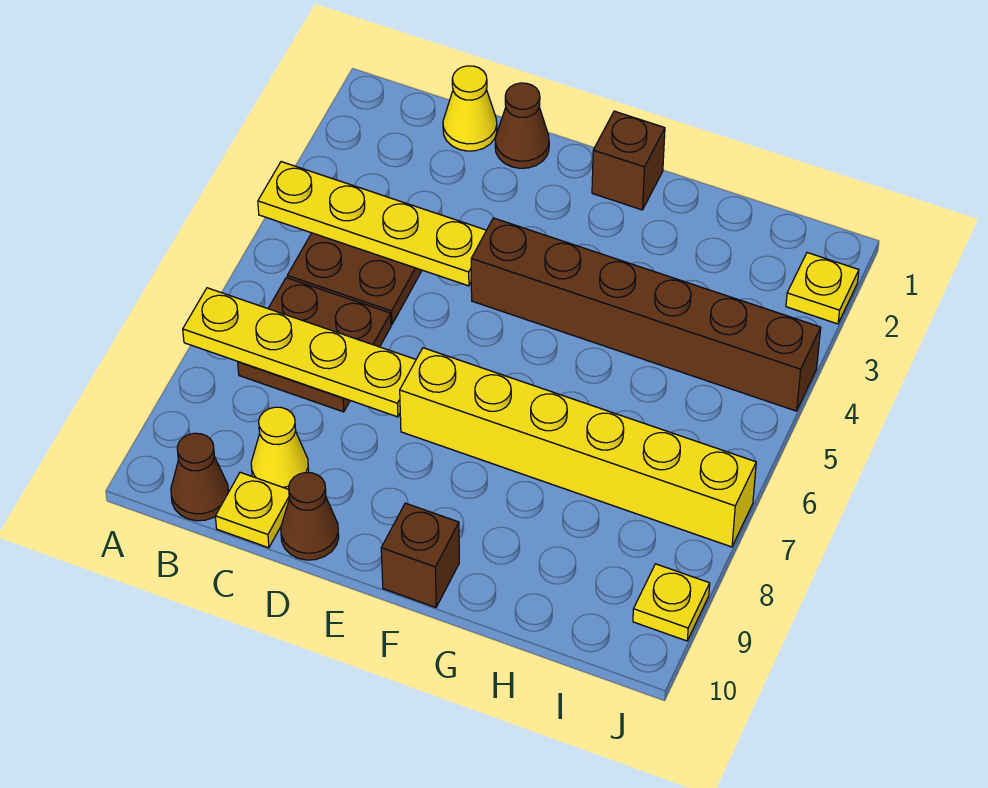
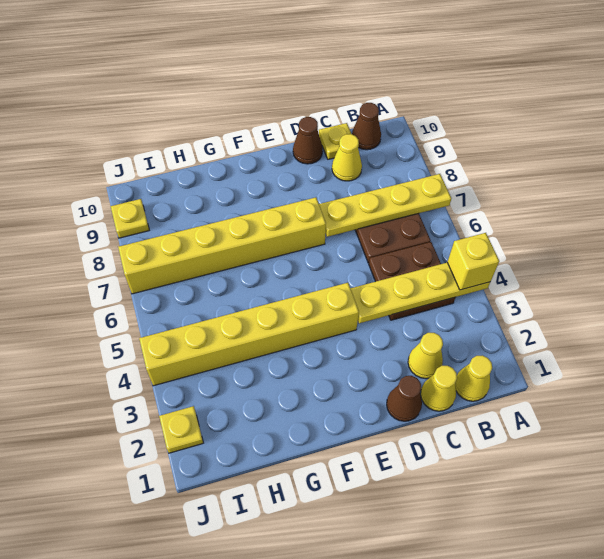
none -> yellow brick A4 level 3
none -> yellow cone B1 level 1
none -> yellow cone C2 level 1
brown brick E4:J4 level 1 -> yellow brick E4:J4 level 1
brown brick F1 level 1 -> none
brown brick F10 level 1 -> none

